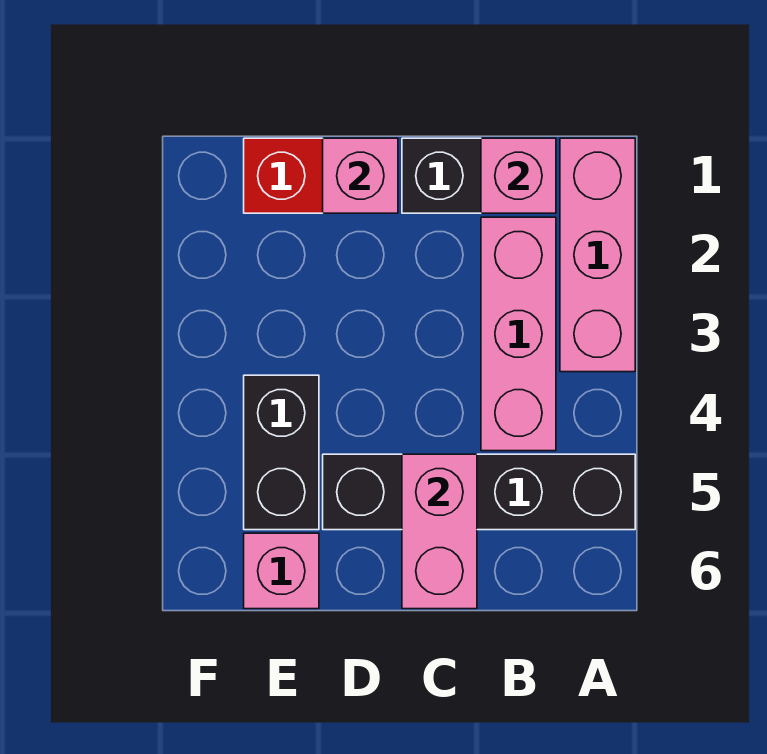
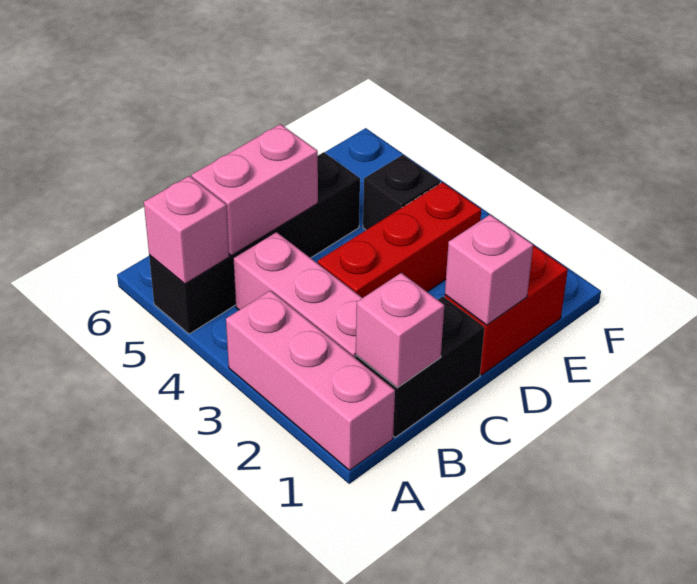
none -> red brick C3:E3 level 1
pink brick C5:C6 level 2 -> pink brick B5:C5 level 2
black brick E4:E5 level 1 -> black brick E4 level 1
pink brick E6 level 1 -> pink brick A5 level 2

